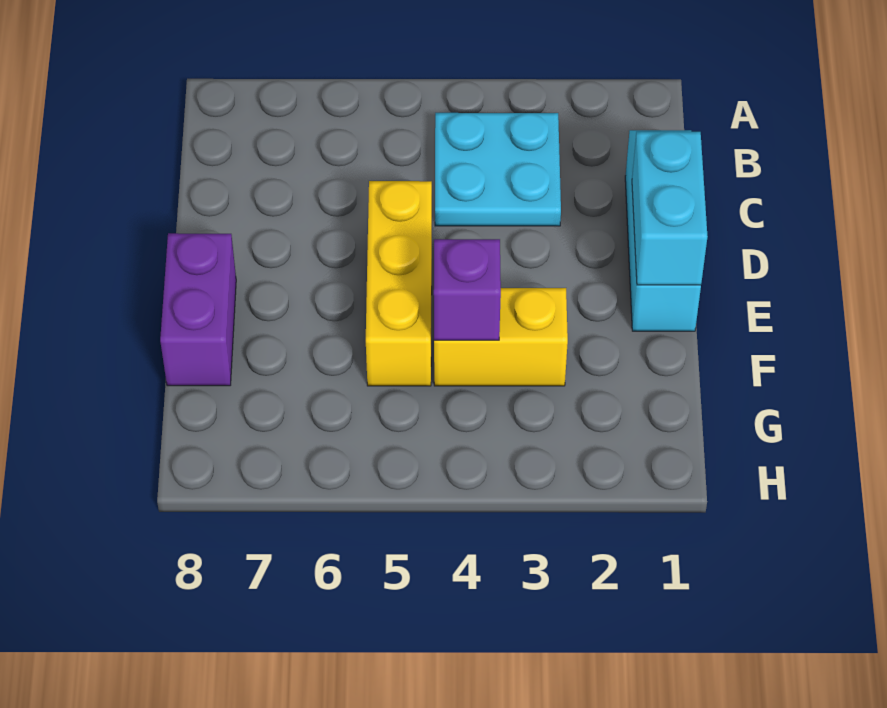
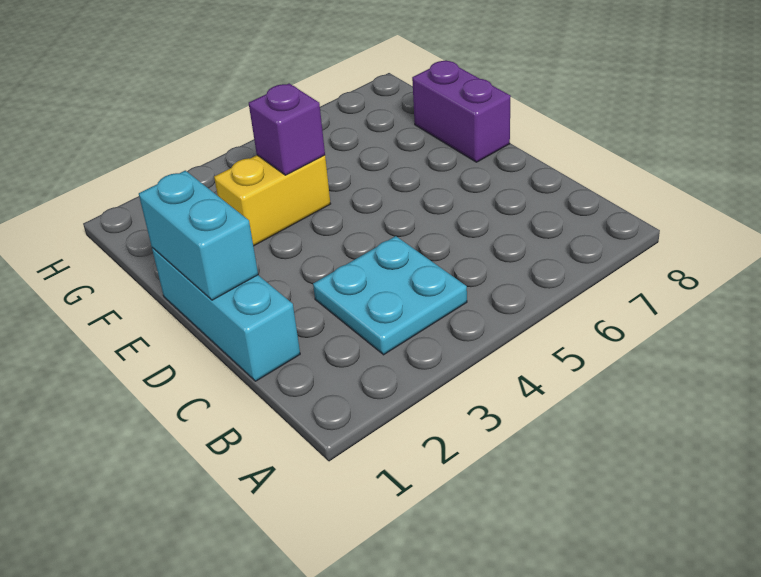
yellow brick D5:F5 level 1 -> none

